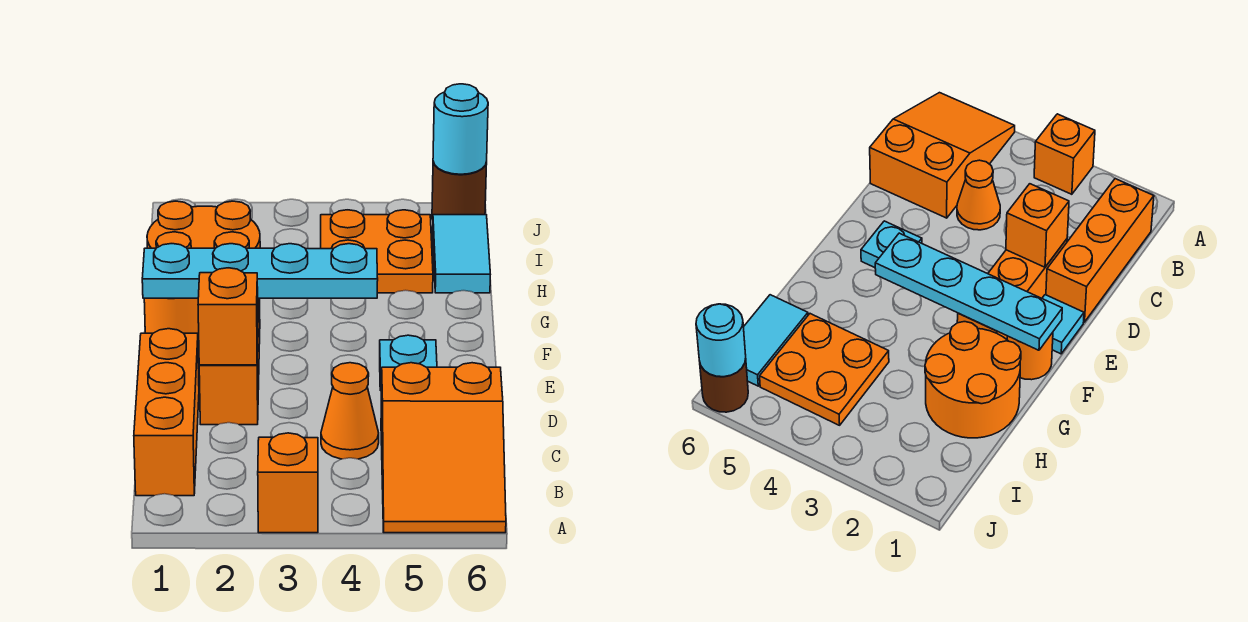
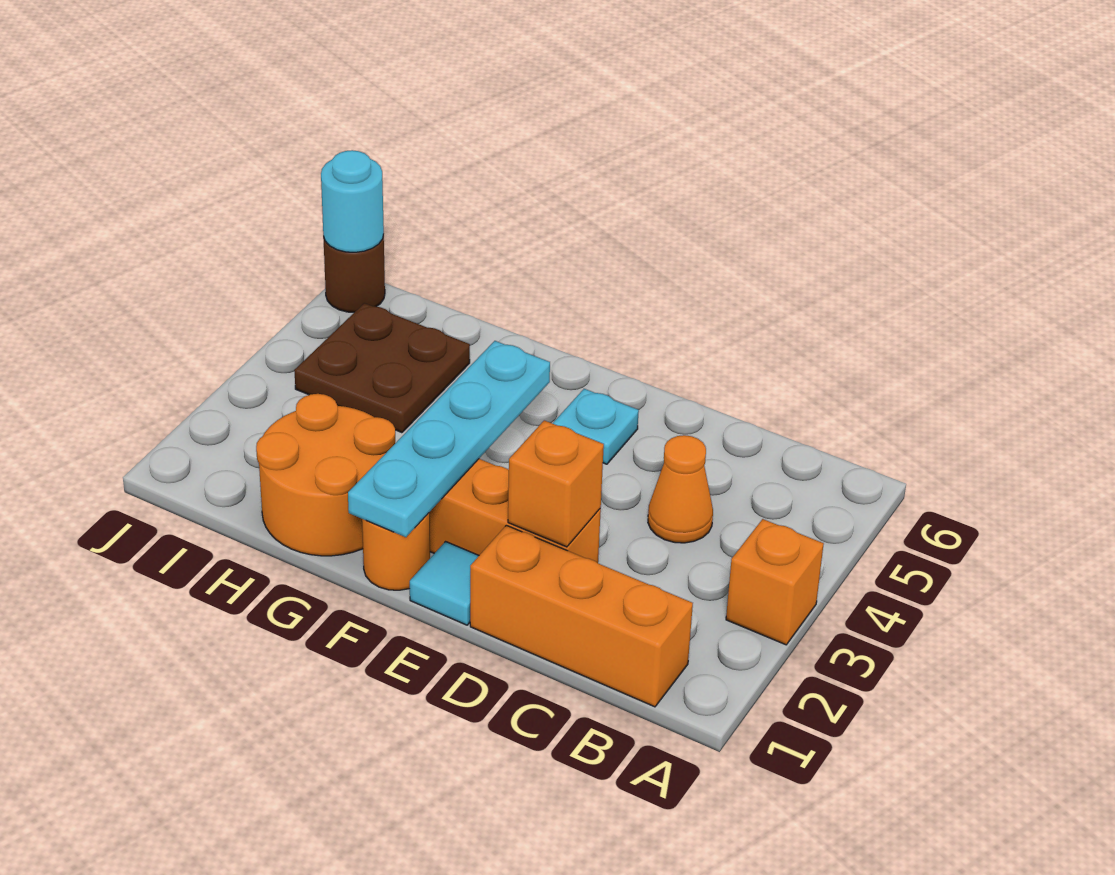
orange slope A5:C6 level 1 top C -> none
orange plate H4:I5 level 1 -> brown plate H4:I5 level 1
cyan tile H6:I6 level 1 -> none

